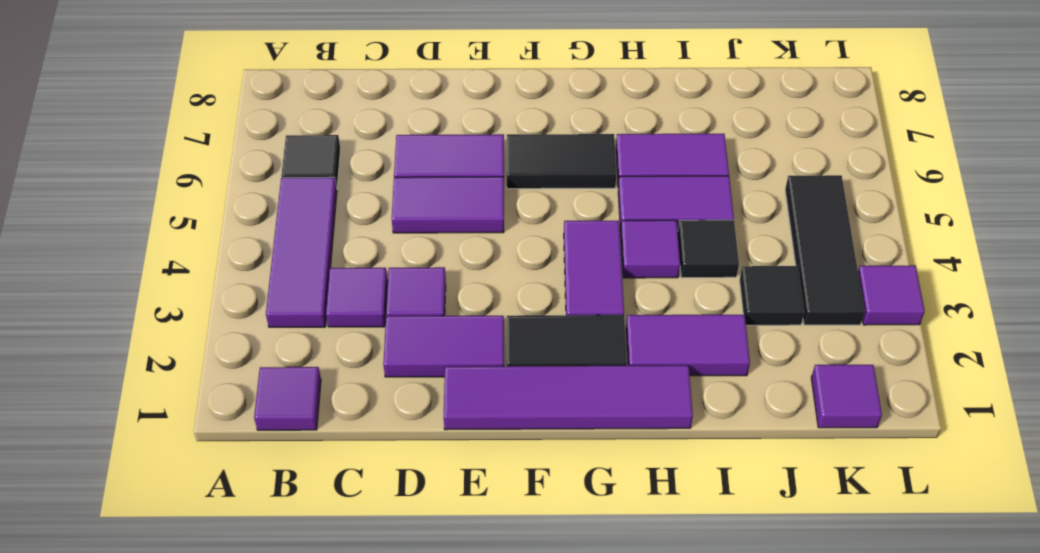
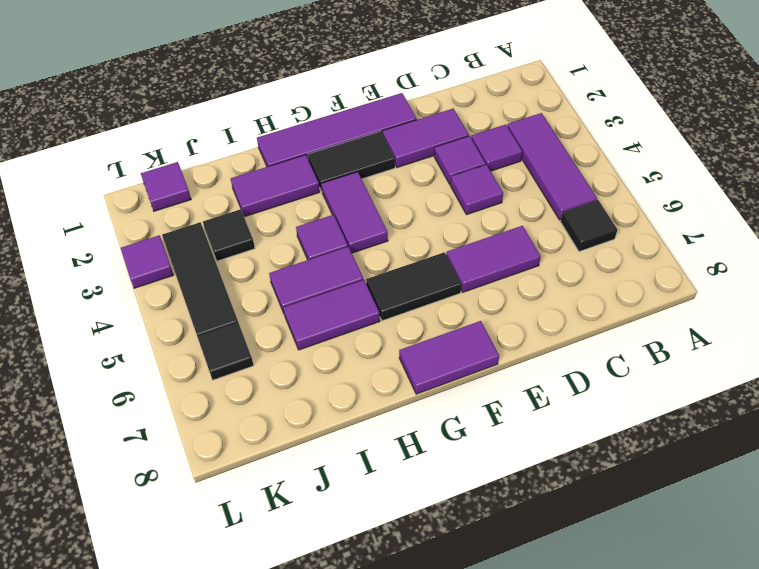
purple tile B1 level 1 -> purple tile D4 level 1
purple tile D5:E5 level 1 -> purple tile F8:G8 level 1
black tile I4 level 1 -> black tile K6 level 1

